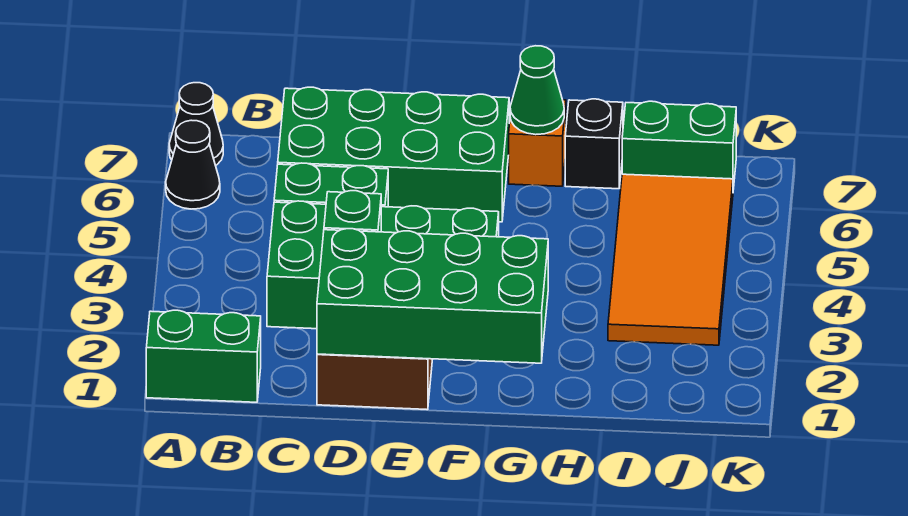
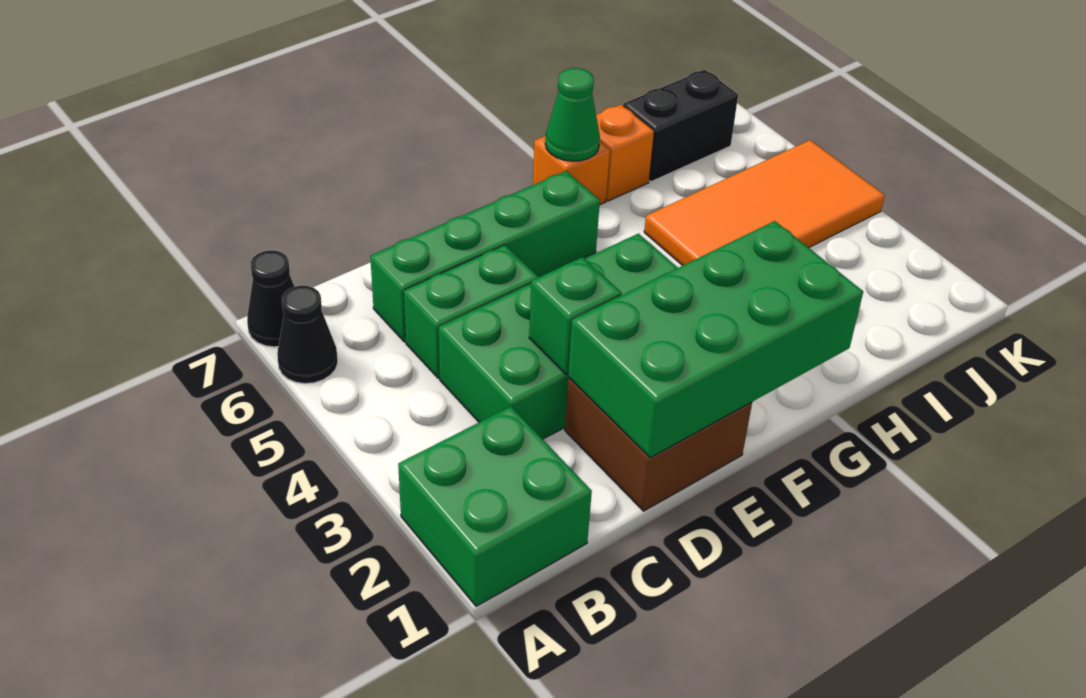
green brick A1:B1 level 1 -> green brick A1:B2 level 1
green brick C6:F7 level 1 -> green brick C6:F6 level 1
black brick H7 level 1 -> orange brick H7 level 1
orange tile I3:J6 level 1 -> orange tile H4:K5 level 1
green brick I7:J7 level 1 -> black brick I7:J7 level 1

